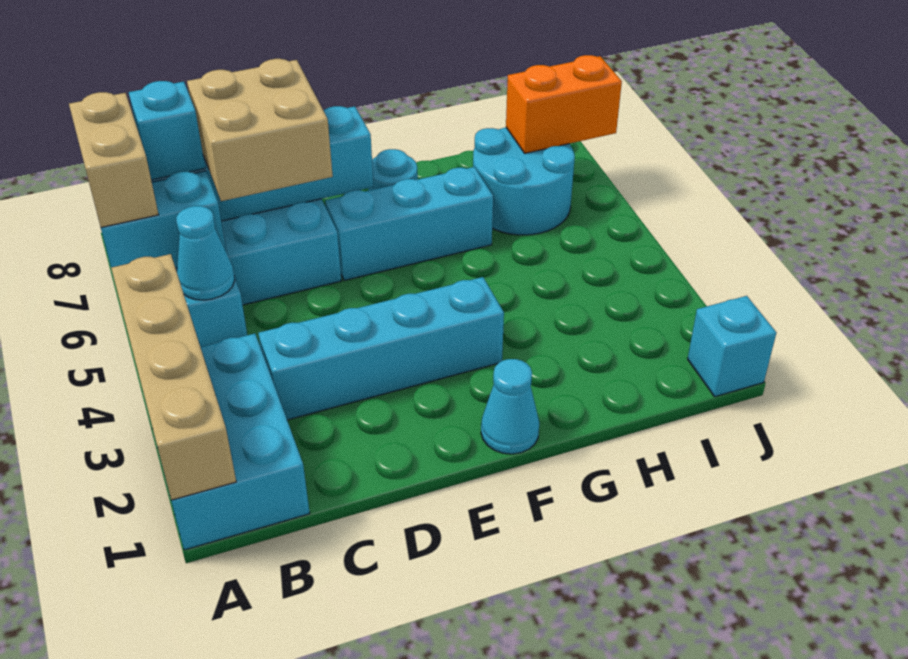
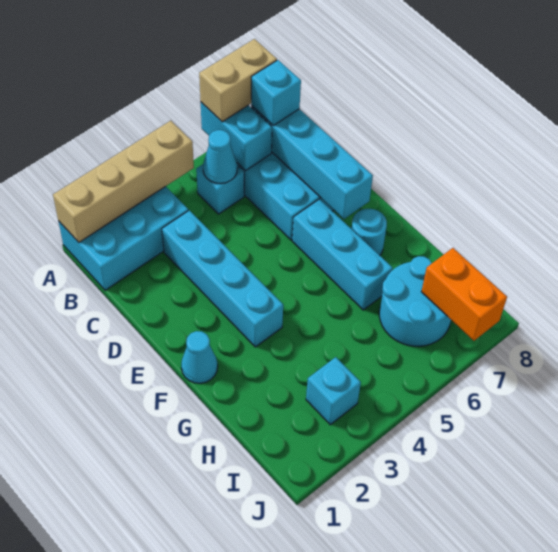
tan brick C6:D7 level 3 -> none
cyan brick J1 level 1 -> cyan brick I3 level 1

